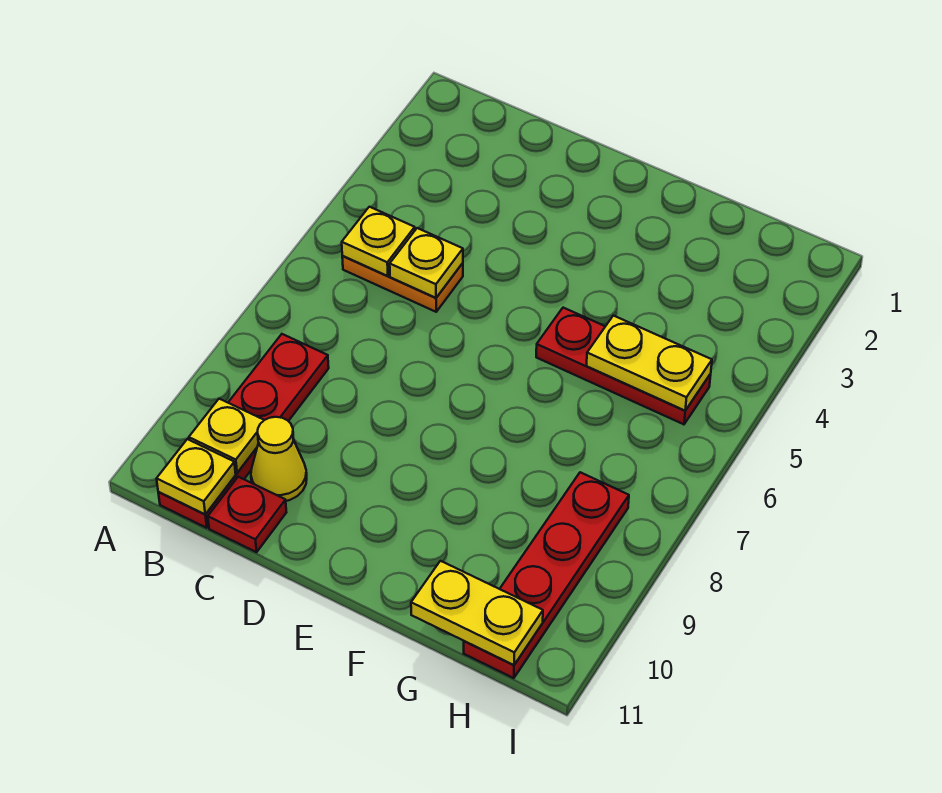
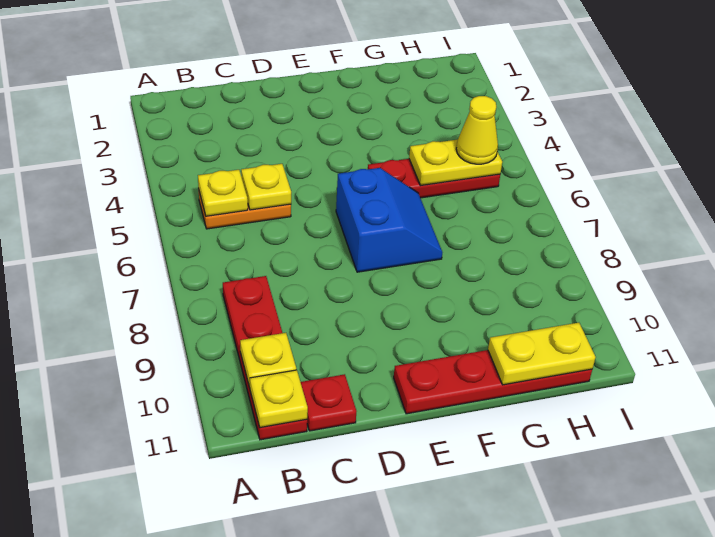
yellow cone C10 level 1 -> yellow cone H5 level 3
none -> blue slope E6:F7 level 1 top E
red plate H8:H11 level 1 -> red plate E11:H11 level 1

